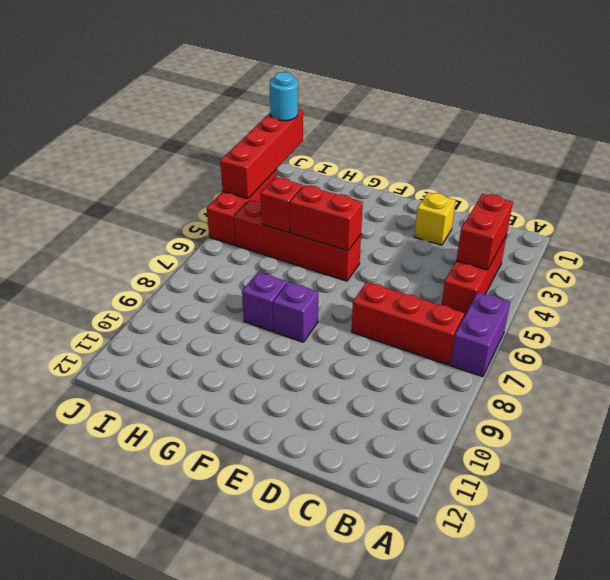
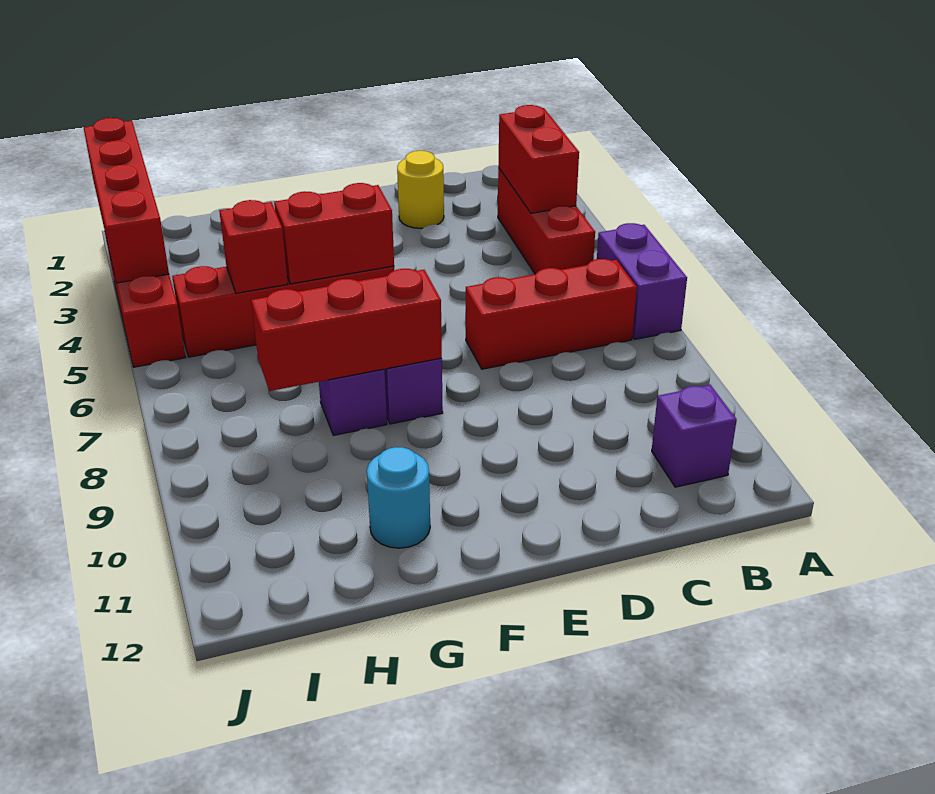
none -> purple brick B11 level 1
yellow brick D2 level 1 -> yellow round brick D2 level 1
none -> red brick F8:H8 level 2
cyan round brick J1 level 3 -> cyan round brick G11 level 1

